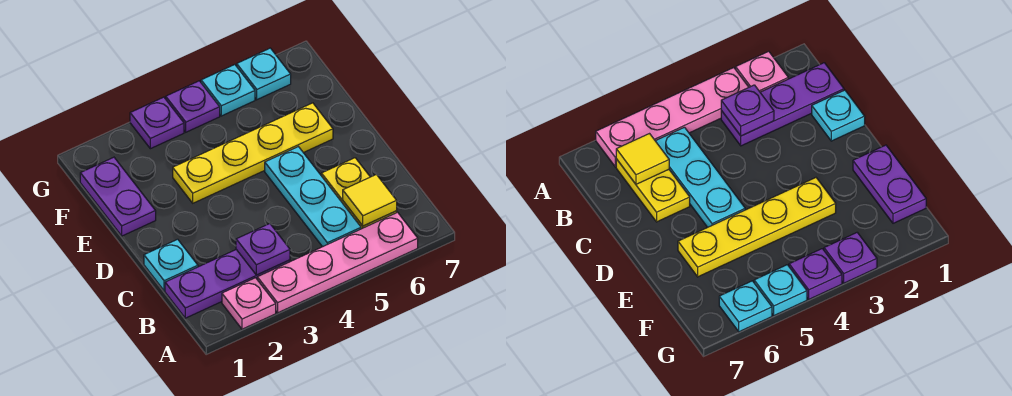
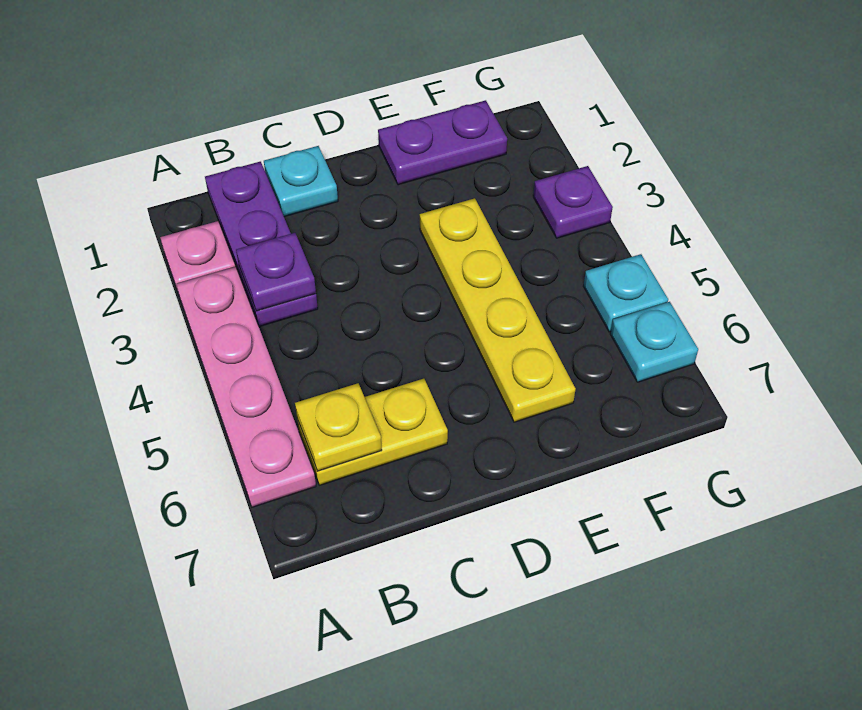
cyan plate B5:D5 level 1 -> none
yellow tile B6 level 2 -> yellow plate B6 level 2
purple plate G4 level 1 -> none

